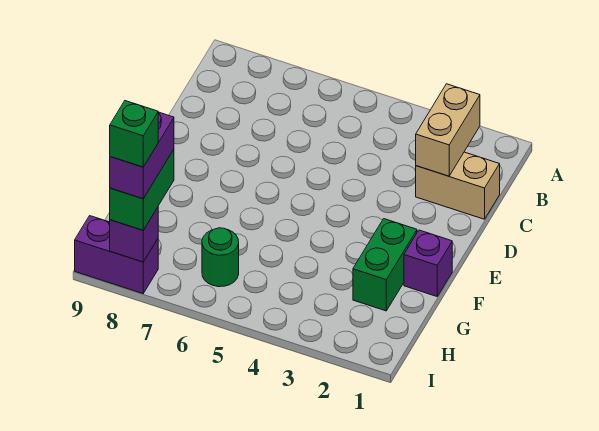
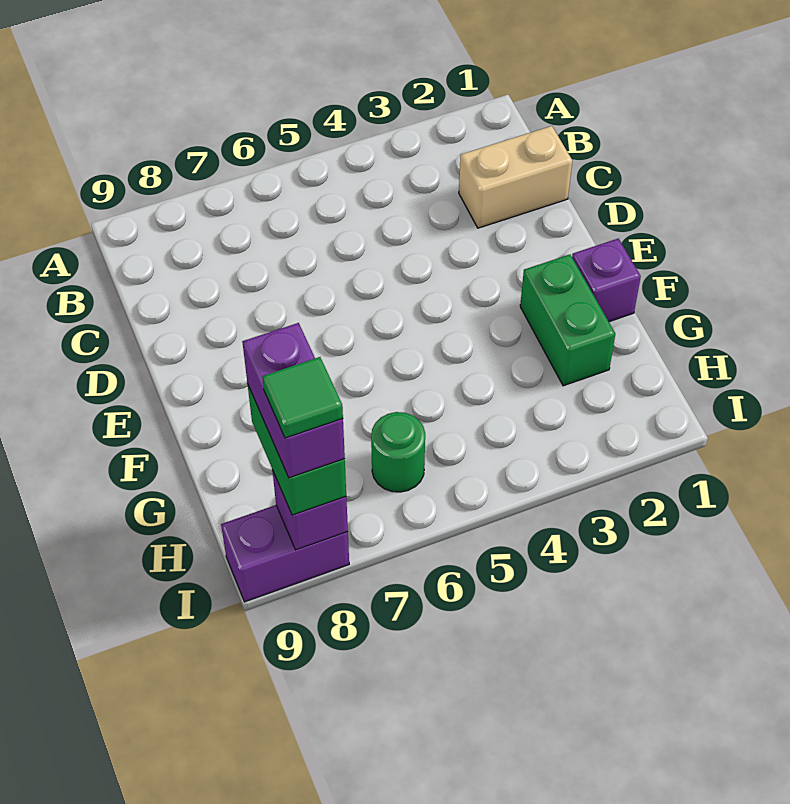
tan brick B2:C2 level 2 -> none
green brick I8 level 5 -> green tile I8 level 5

